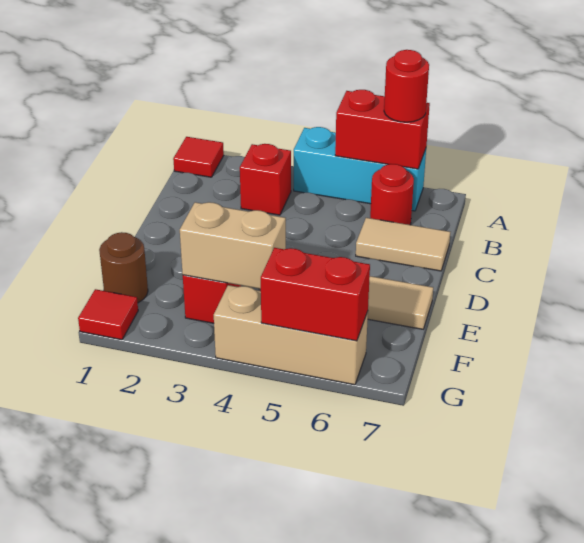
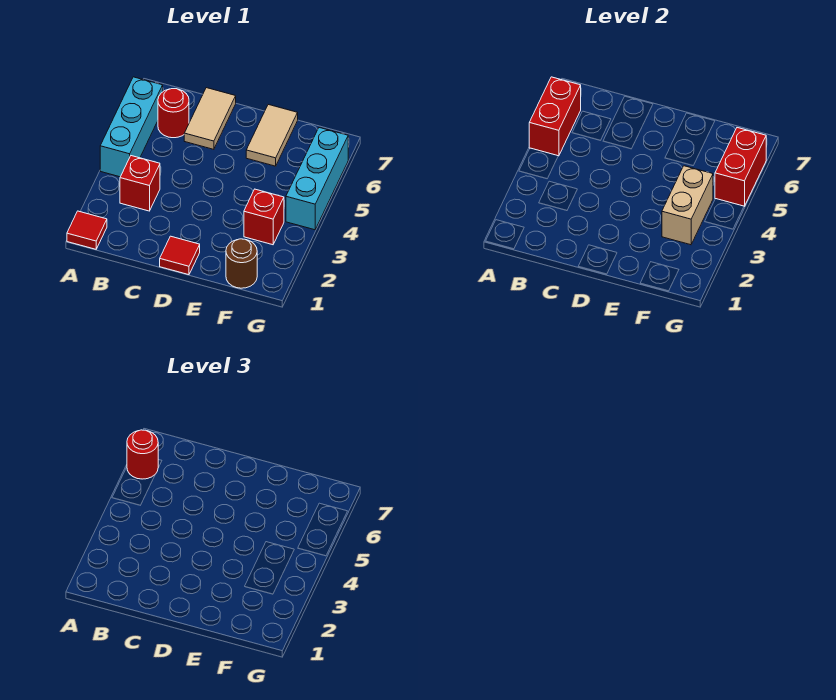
red tile G1 level 1 -> red tile D1 level 1
tan brick G4:G6 level 1 -> cyan brick G4:G6 level 1

